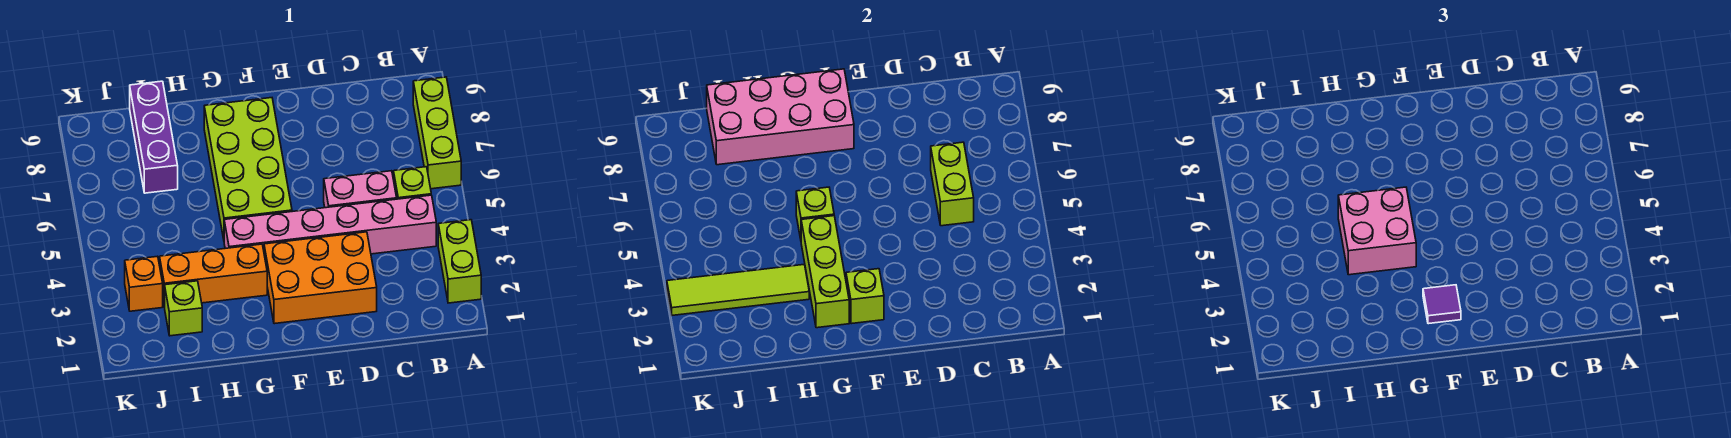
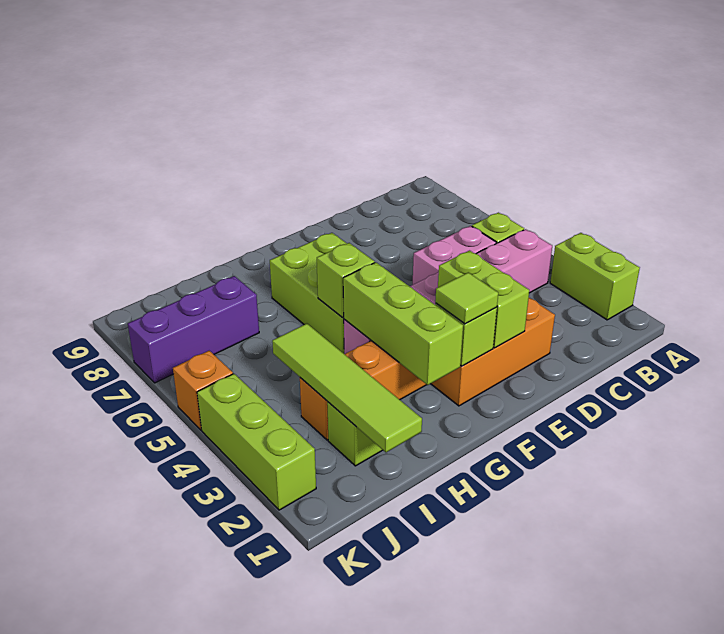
lime brick A6:A8 level 1 -> lime brick K2:K4 level 1
lime brick C5:C6 level 2 -> lime brick E2:E3 level 2
purple tile F2 level 3 -> lime tile F2 level 3
lime brick F5:G8 level 1 -> lime brick F5:G7 level 1
pink brick F8:I9 level 2 -> none
pink brick G4:H5 level 3 -> none
lime tile H3:K3 level 2 -> lime tile I1:I4 level 2
purple brick I7:I9 level 1 -> purple brick I7:K7 level 1
orange brick J3 level 1 -> orange brick K5 level 1

